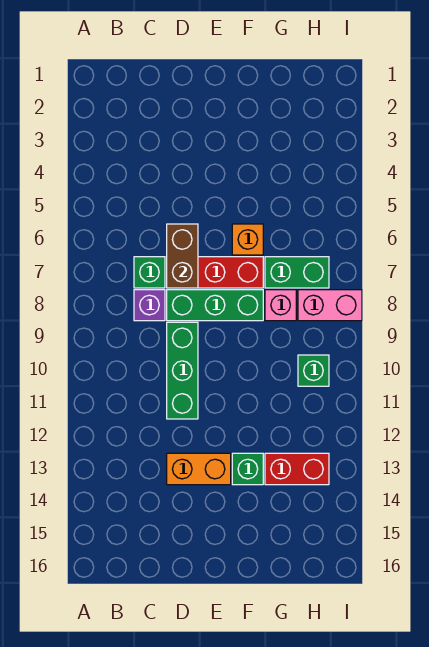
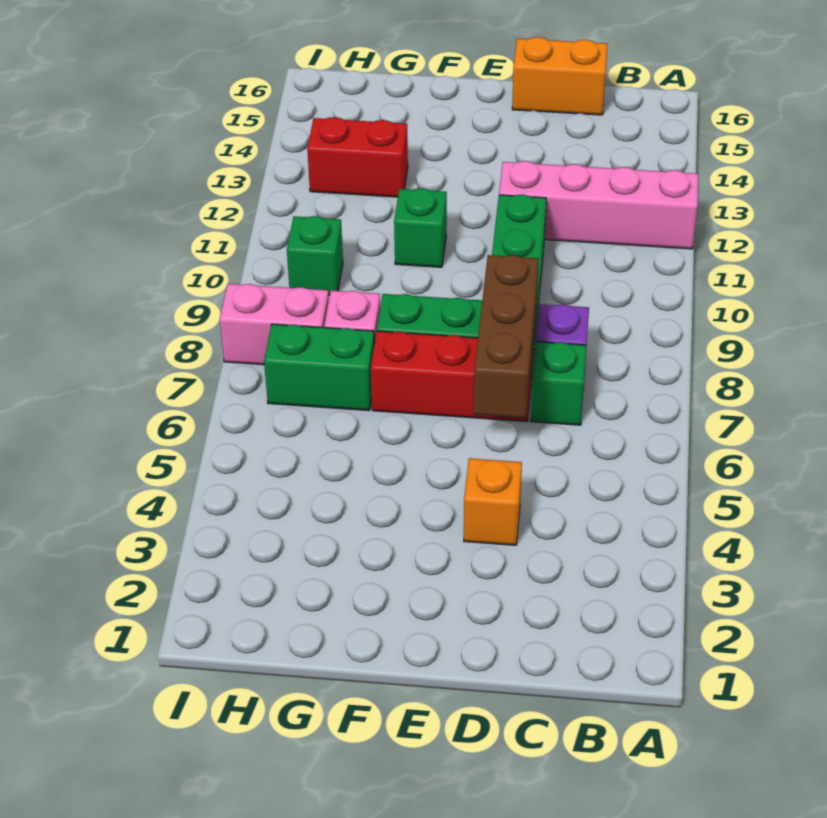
none -> pink brick A12:D12 level 1
brown brick D6:D7 level 2 -> brown brick D6:D8 level 2
orange brick D13:E13 level 1 -> orange brick C16:D16 level 1
orange brick F6 level 1 -> orange brick D4 level 1
green brick F13 level 1 -> green brick F11 level 1

